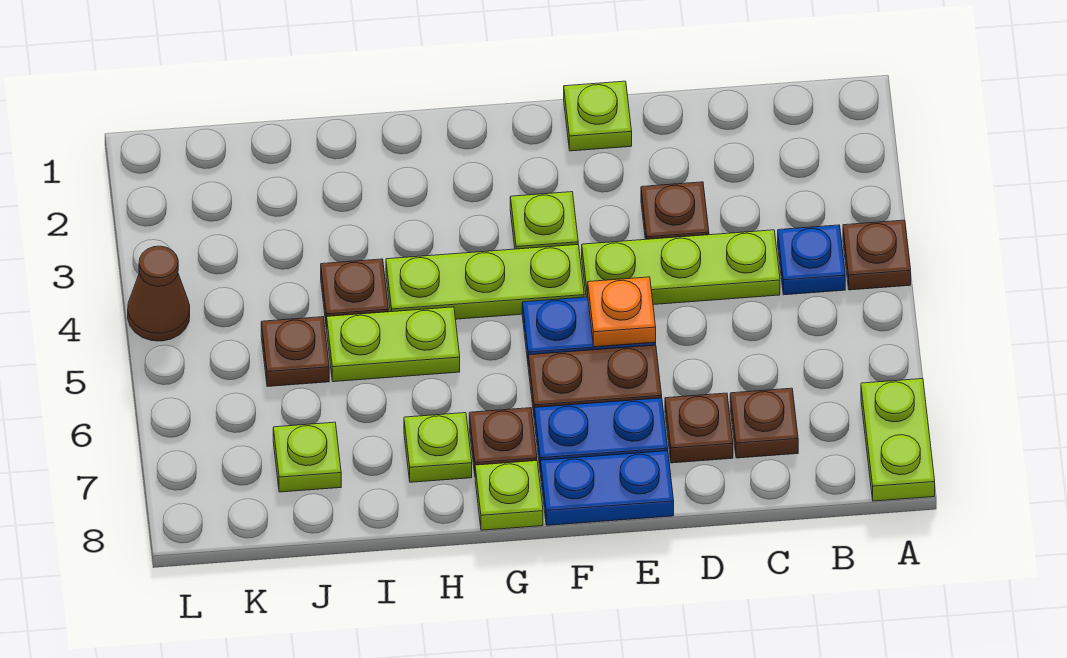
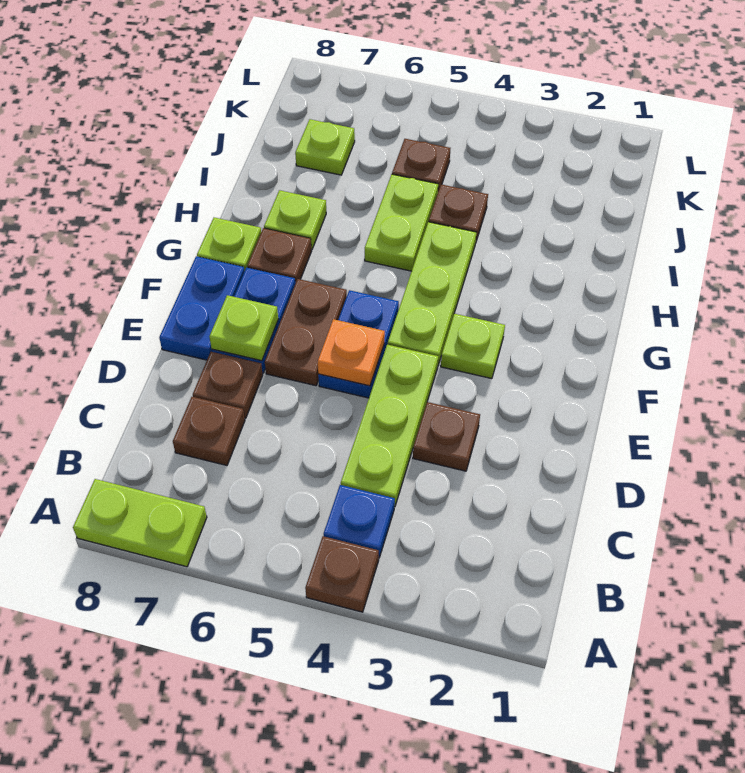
lime plate E1 level 1 -> lime plate E7 level 2
brown cone L4 level 1 -> none

